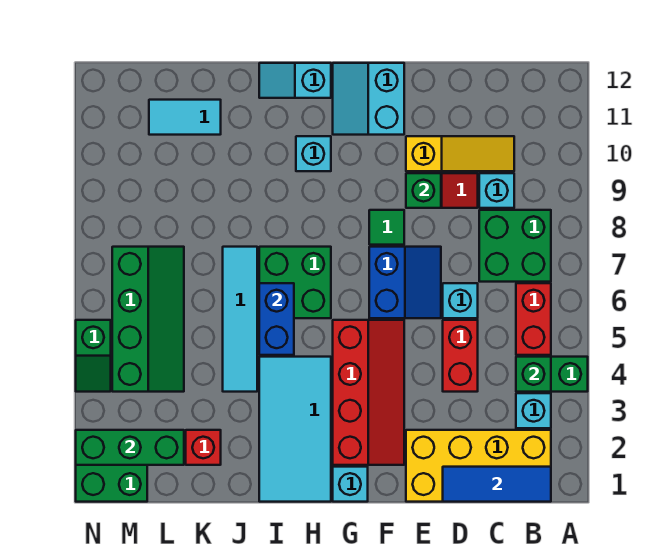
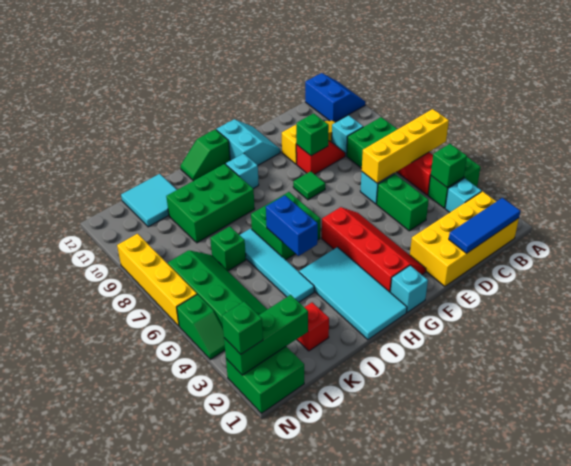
none -> yellow brick A6:D6 level 2
red brick D4:D5 level 1 -> green brick D4:D5 level 1
blue slope E6:F7 level 1 top F -> blue slope A11:B12 level 1 top B
cyan slope F11:G12 level 1 top F -> cyan slope F11:G12 level 1 top G
cyan slope H12:I12 level 1 top H -> green slope H12:I12 level 1 top H
none -> green brick I9:K10 level 1
none -> green brick K7 level 1
cyan tile K11:L11 level 1 -> cyan tile K11:L12 level 1
none -> green brick N2 level 3
none -> yellow brick N6:N9 level 1

